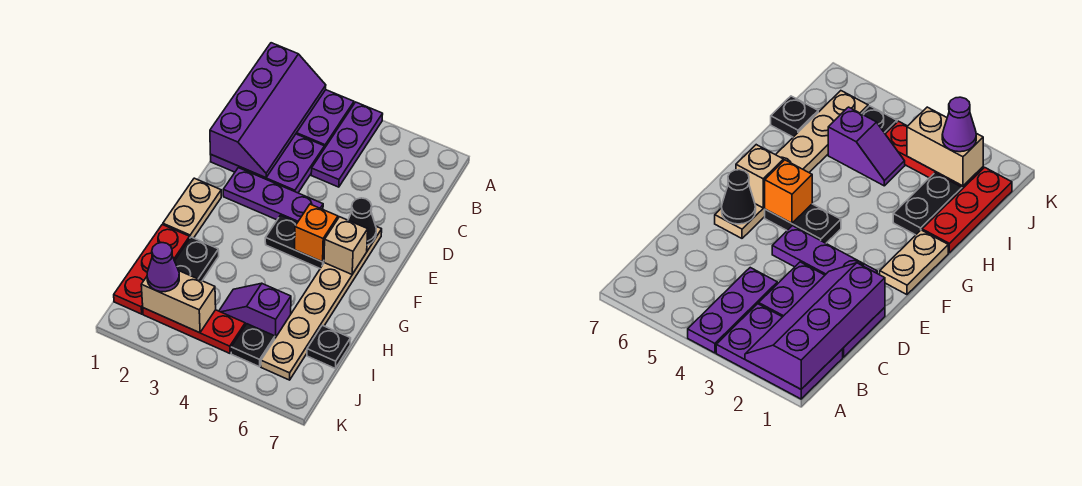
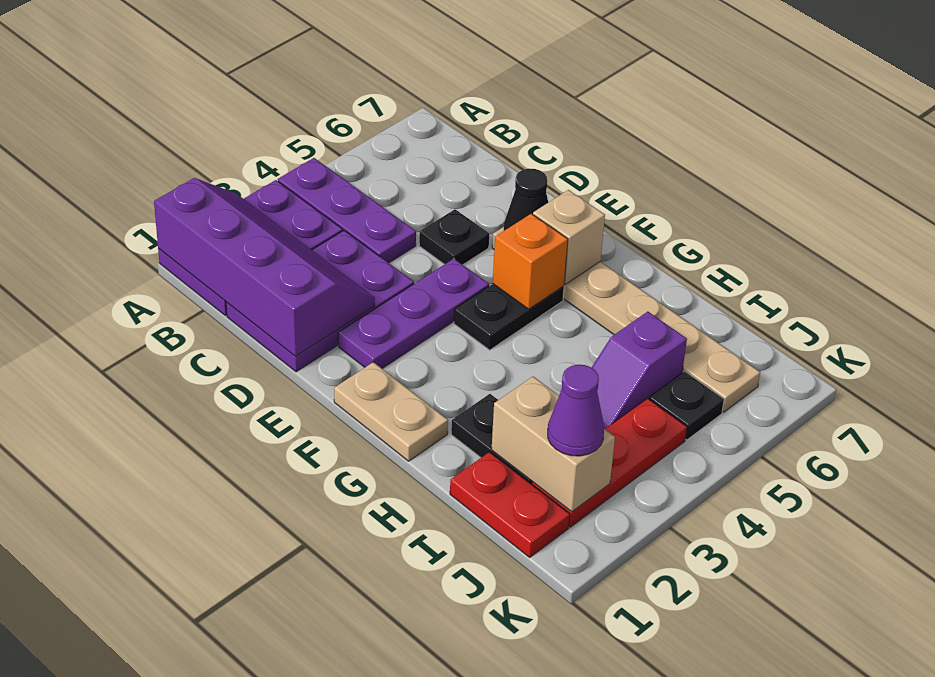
red plate H1:J1 level 1 -> red plate I1:J1 level 1
black plate I7 level 1 -> black plate D5 level 1
tan brick J2:J3 level 2 -> tan brick I2:J2 level 2

